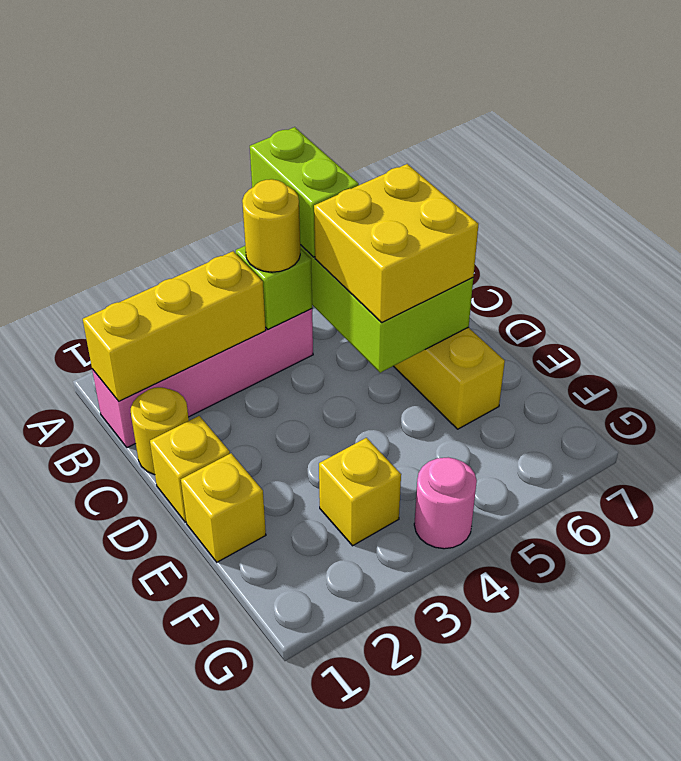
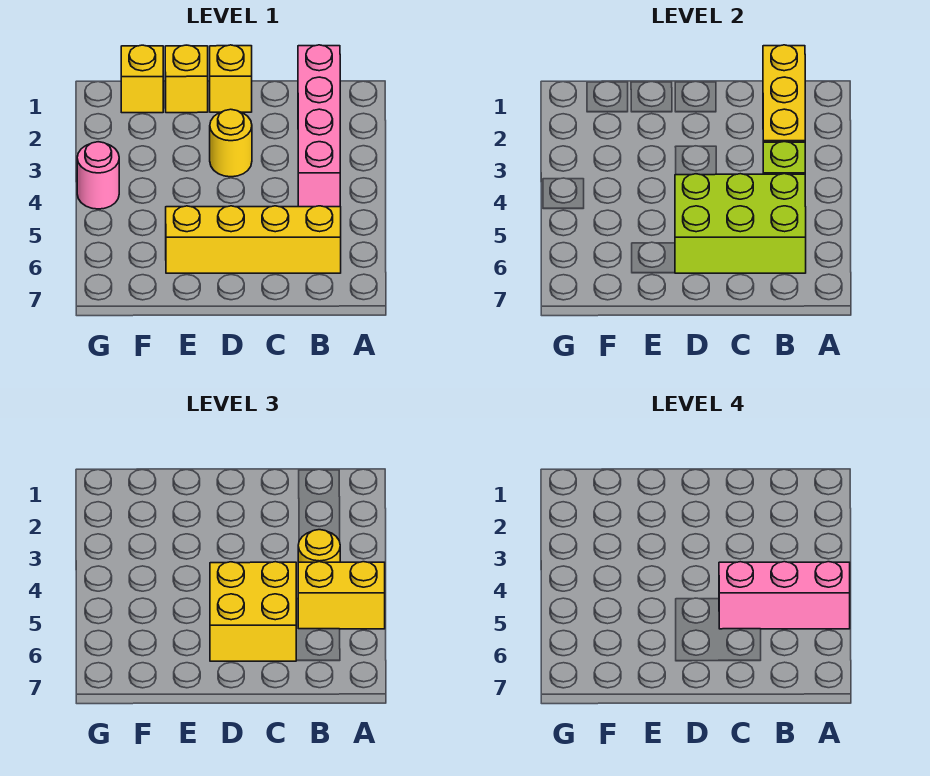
lime brick A5:B5 level 3 -> yellow brick A5:B5 level 3
none -> pink brick A5:C5 level 4
yellow round brick C1 level 1 -> yellow round brick D3 level 1
yellow brick F3 level 1 -> yellow brick F1 level 1

